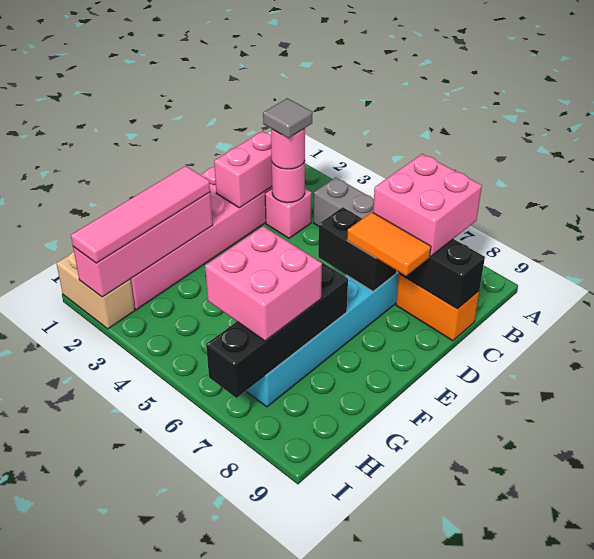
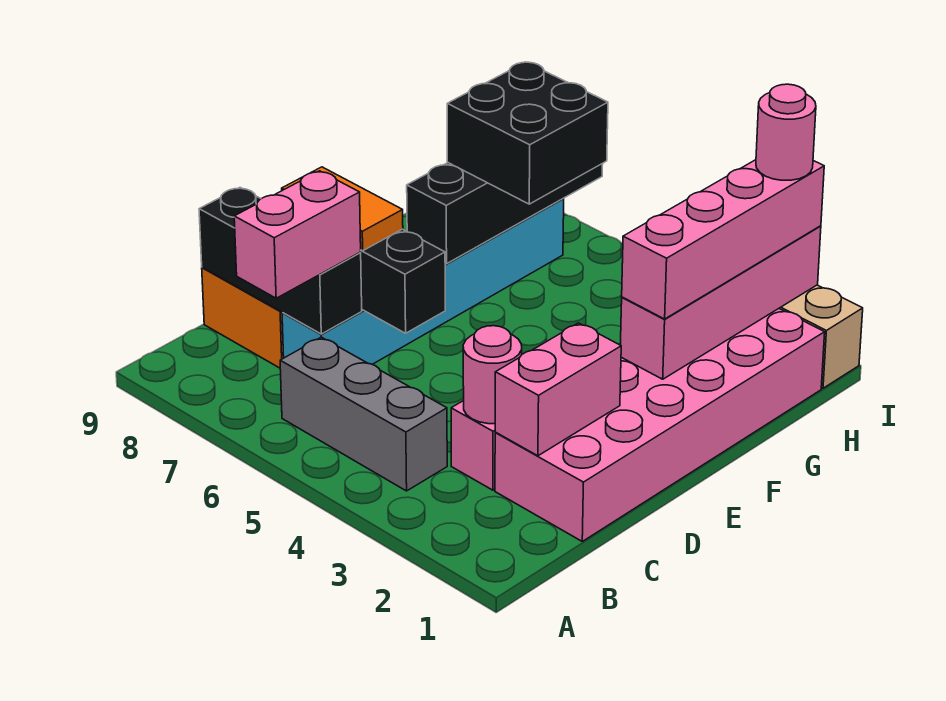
pink brick B7:C8 level 3 -> pink brick B7:C7 level 3
pink round brick C3 level 3 -> pink round brick I2 level 4
grey tile C3 level 4 -> none
pink tile F2:I2 level 3 -> pink brick F2:I2 level 3
pink brick G6:H7 level 3 -> black brick G6:H7 level 3

